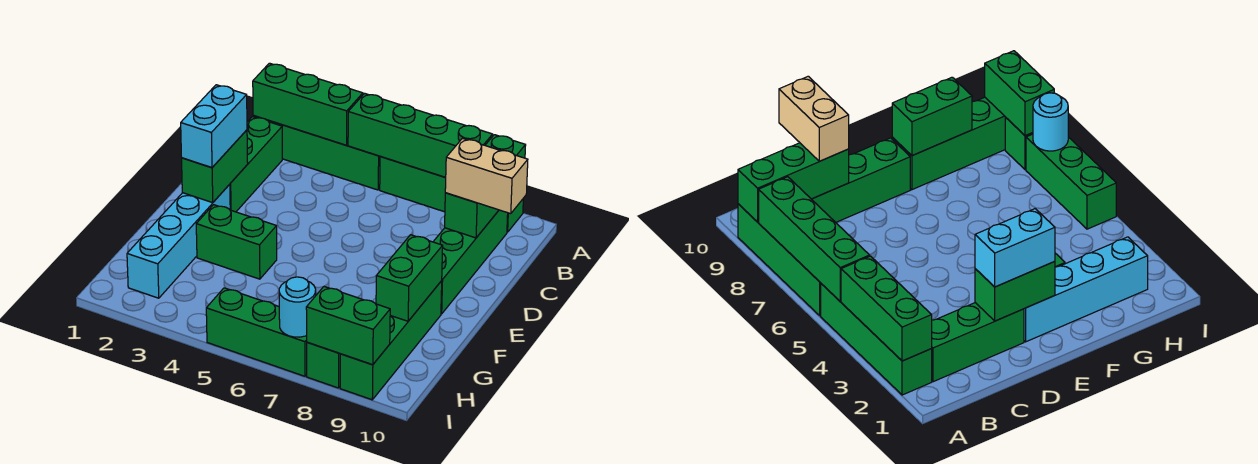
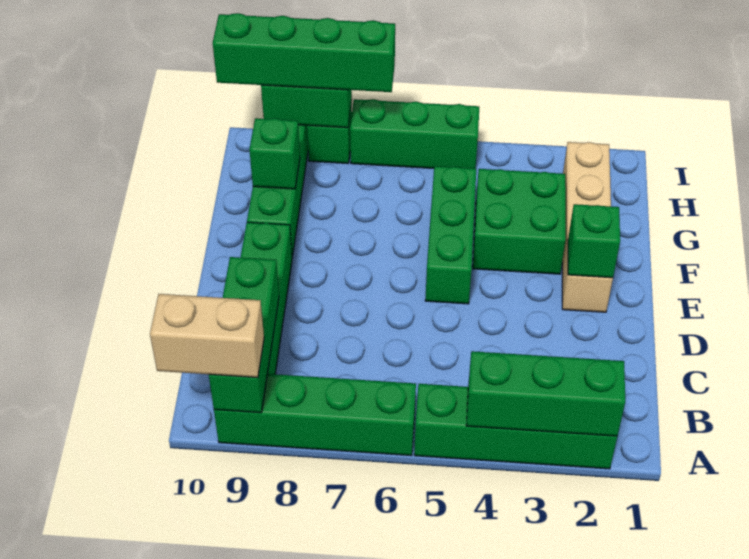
green brick A5:A8 level 2 -> green brick I7:I10 level 3
green brick B2:D2 level 1 -> green brick E5:G5 level 1
tan brick C9:C10 level 3 -> tan brick A9:A10 level 3
green brick D2:E2 level 2 -> green brick E2 level 2
cyan brick D2:E2 level 3 -> none
cyan brick E2:H2 level 1 -> tan brick E2:H2 level 1
green brick F3:F4 level 1 -> green brick F3:G4 level 1
green brick F9:G9 level 2 -> green brick G9 level 2
cyan round brick I7 level 2 -> none

